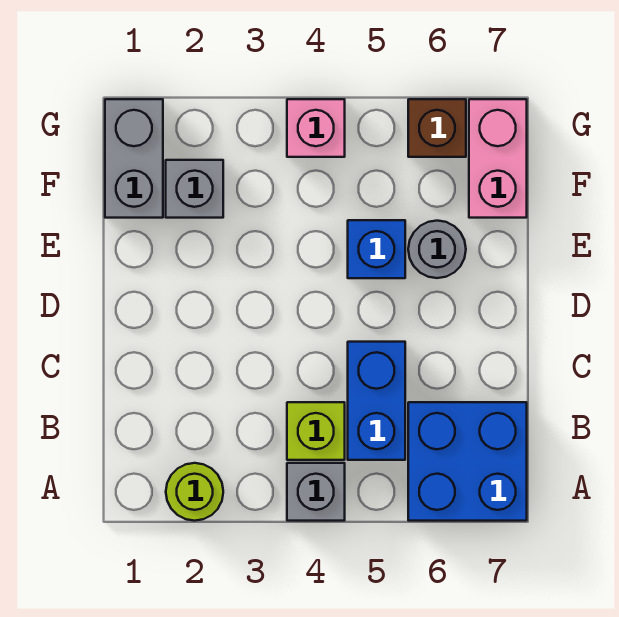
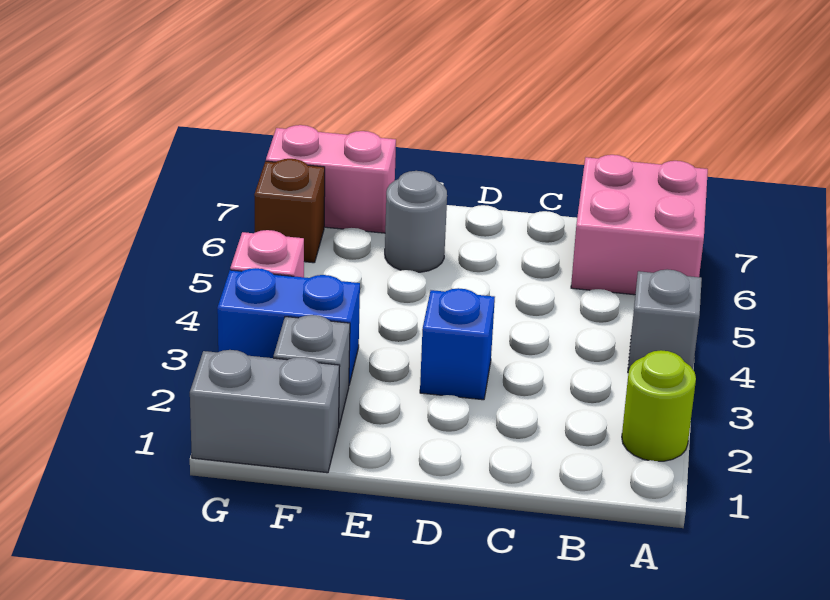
blue brick A6:B7 level 1 -> pink brick A6:B7 level 1
lime brick B4 level 1 -> none
blue brick B5:C5 level 1 -> blue brick F3:G3 level 1
blue brick E5 level 1 -> blue brick D3 level 1

